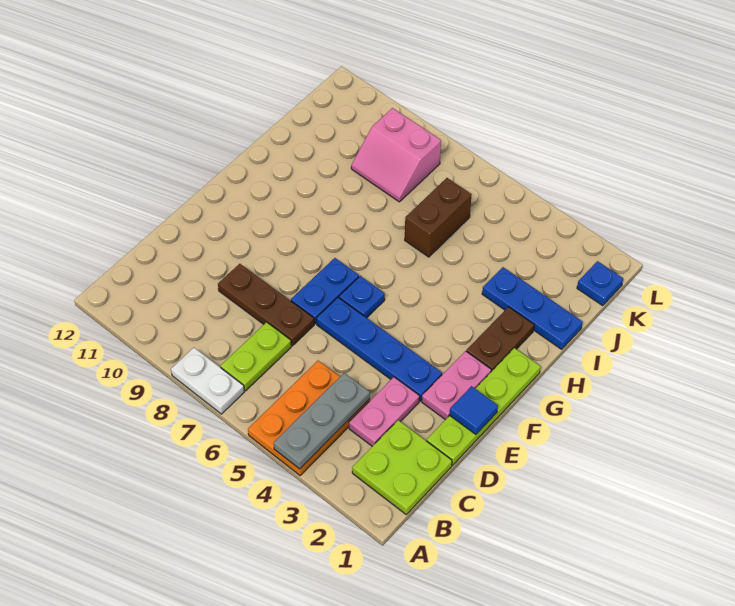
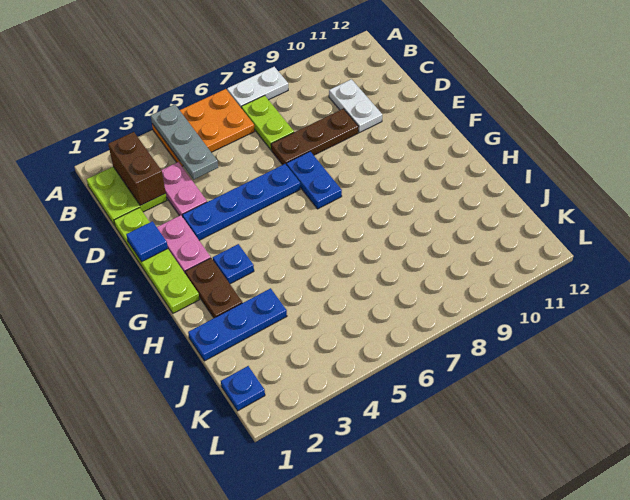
orange plate A4:C5 level 1 -> orange plate A4:B6 level 1
none -> white plate C10:D10 level 1
blue plate F6 level 1 -> blue plate G3 level 1
brown brick I6:J6 level 1 -> brown brick B2:C2 level 2
pink slope J8:K9 level 1 top K -> none

